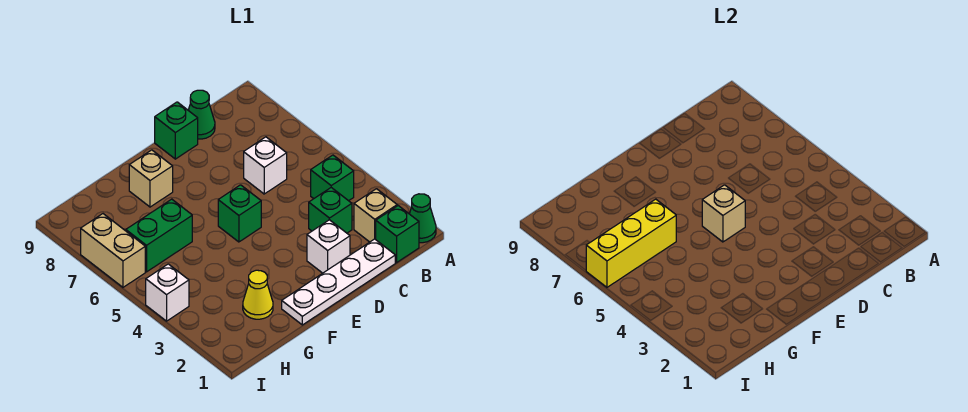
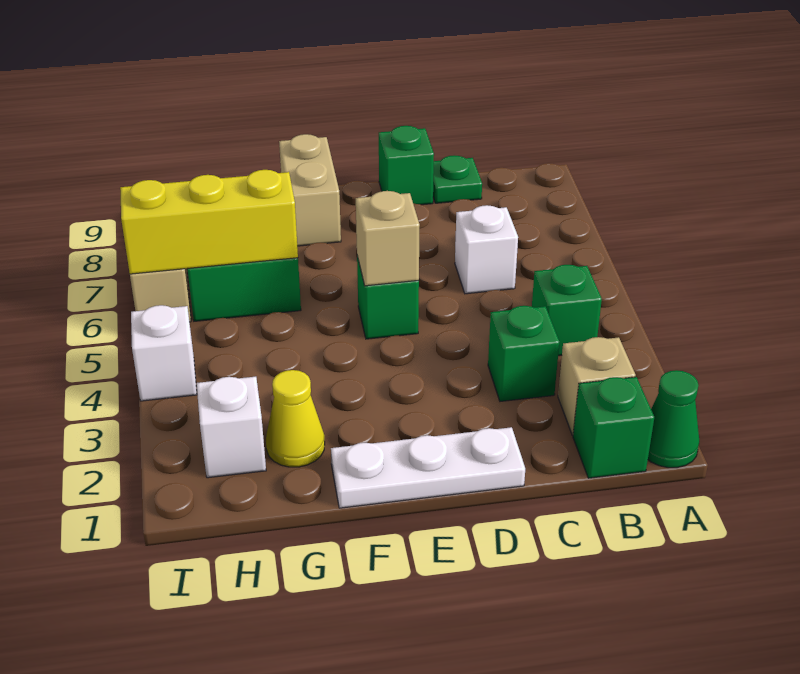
white plate C1:F1 level 1 -> white plate D1:F1 level 1
green cone C9 level 1 -> green plate C9 level 1
white brick D2 level 1 -> white brick H2 level 1
tan brick F8 level 1 -> tan brick F8:F9 level 1

